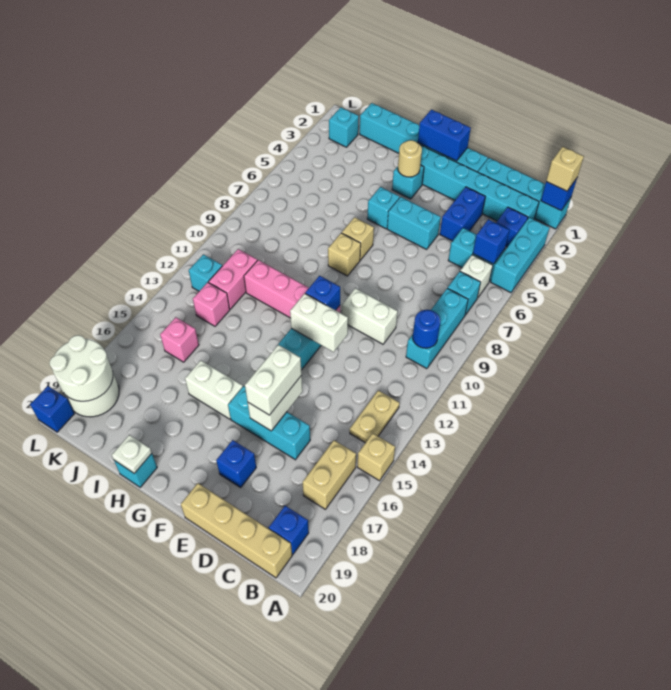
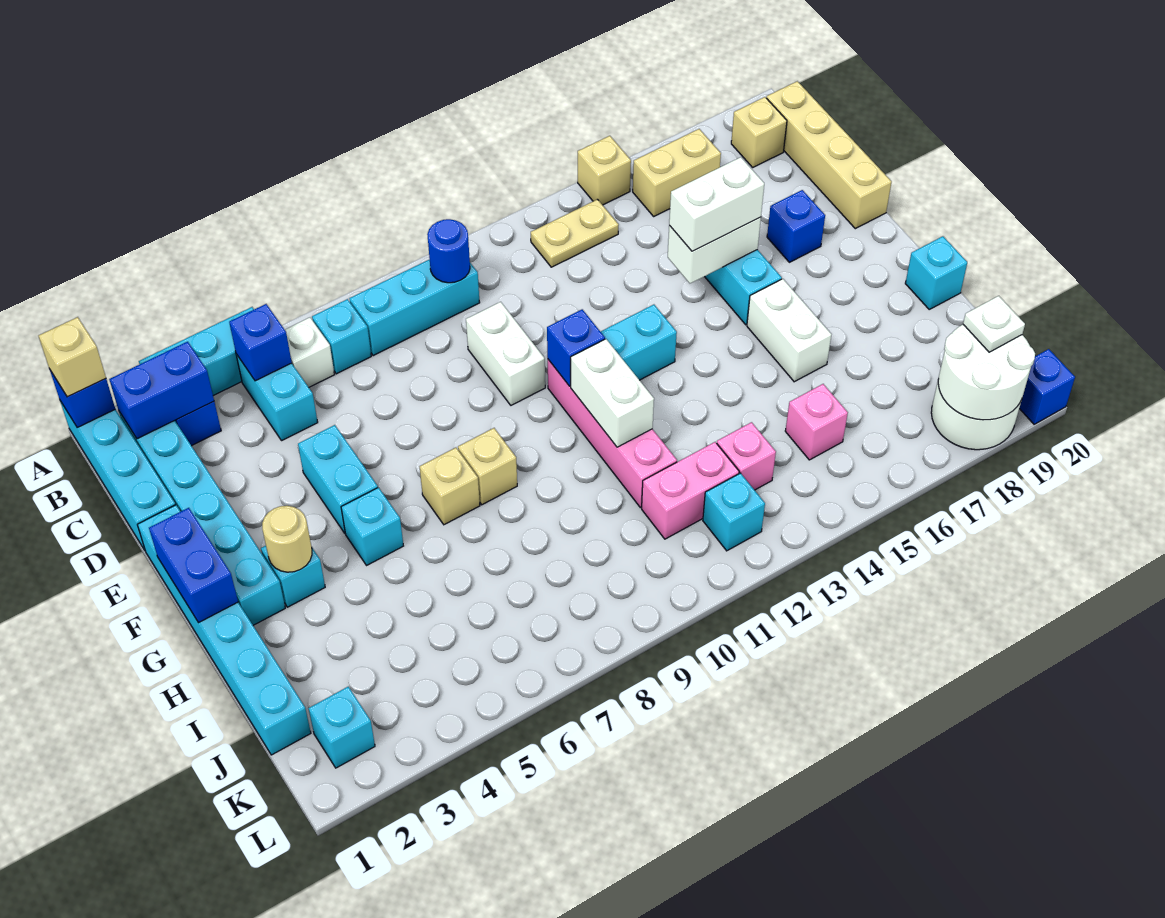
blue brick B19 level 1 -> tan brick B19 level 1
blue brick D3:D4 level 1 -> blue brick B2:B3 level 2
white brick E12:F12 level 2 -> white brick G11:H11 level 2
white plate H20 level 2 -> white plate K19 level 3

